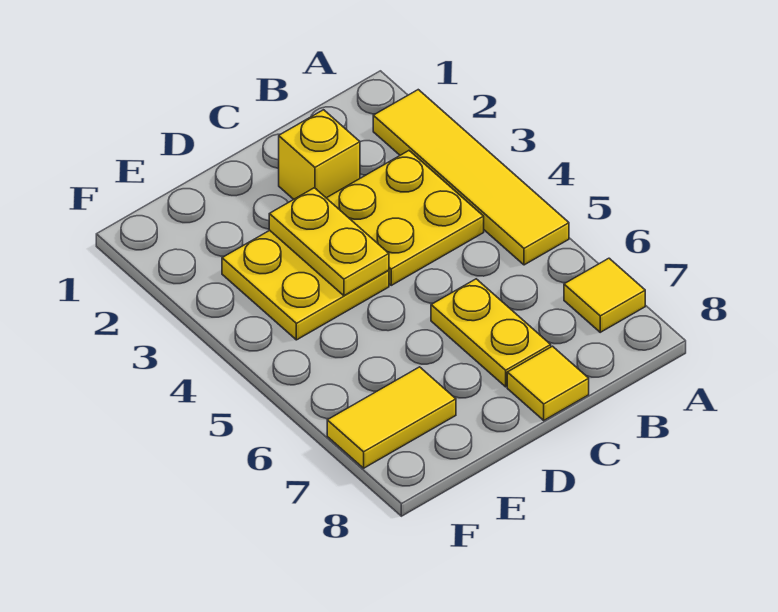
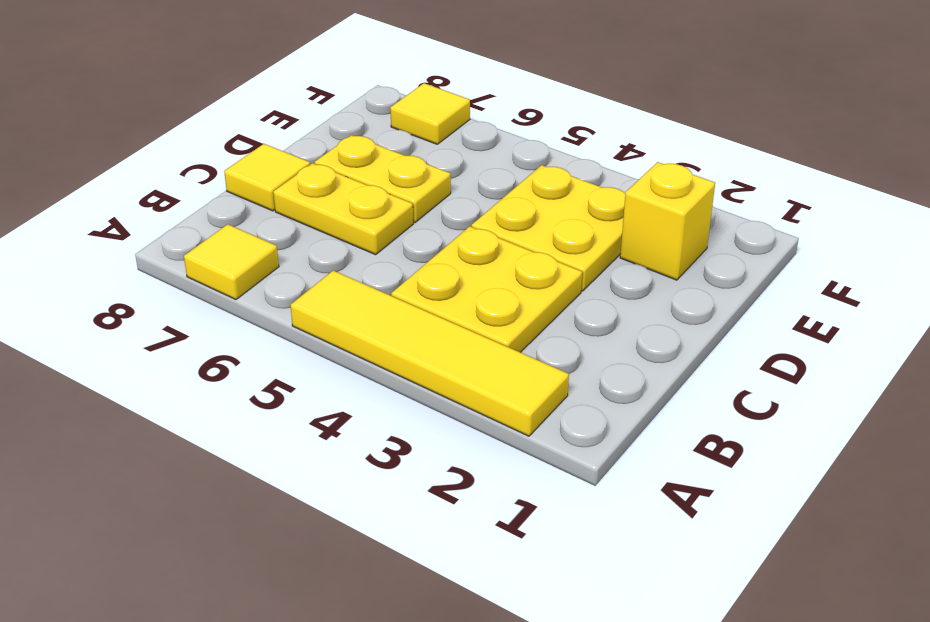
yellow brick C2 level 1 -> yellow brick E2 level 1
yellow plate D3:D4 level 2 -> yellow plate D6:D7 level 1
yellow tile E7:F7 level 1 -> yellow tile F7 level 1

